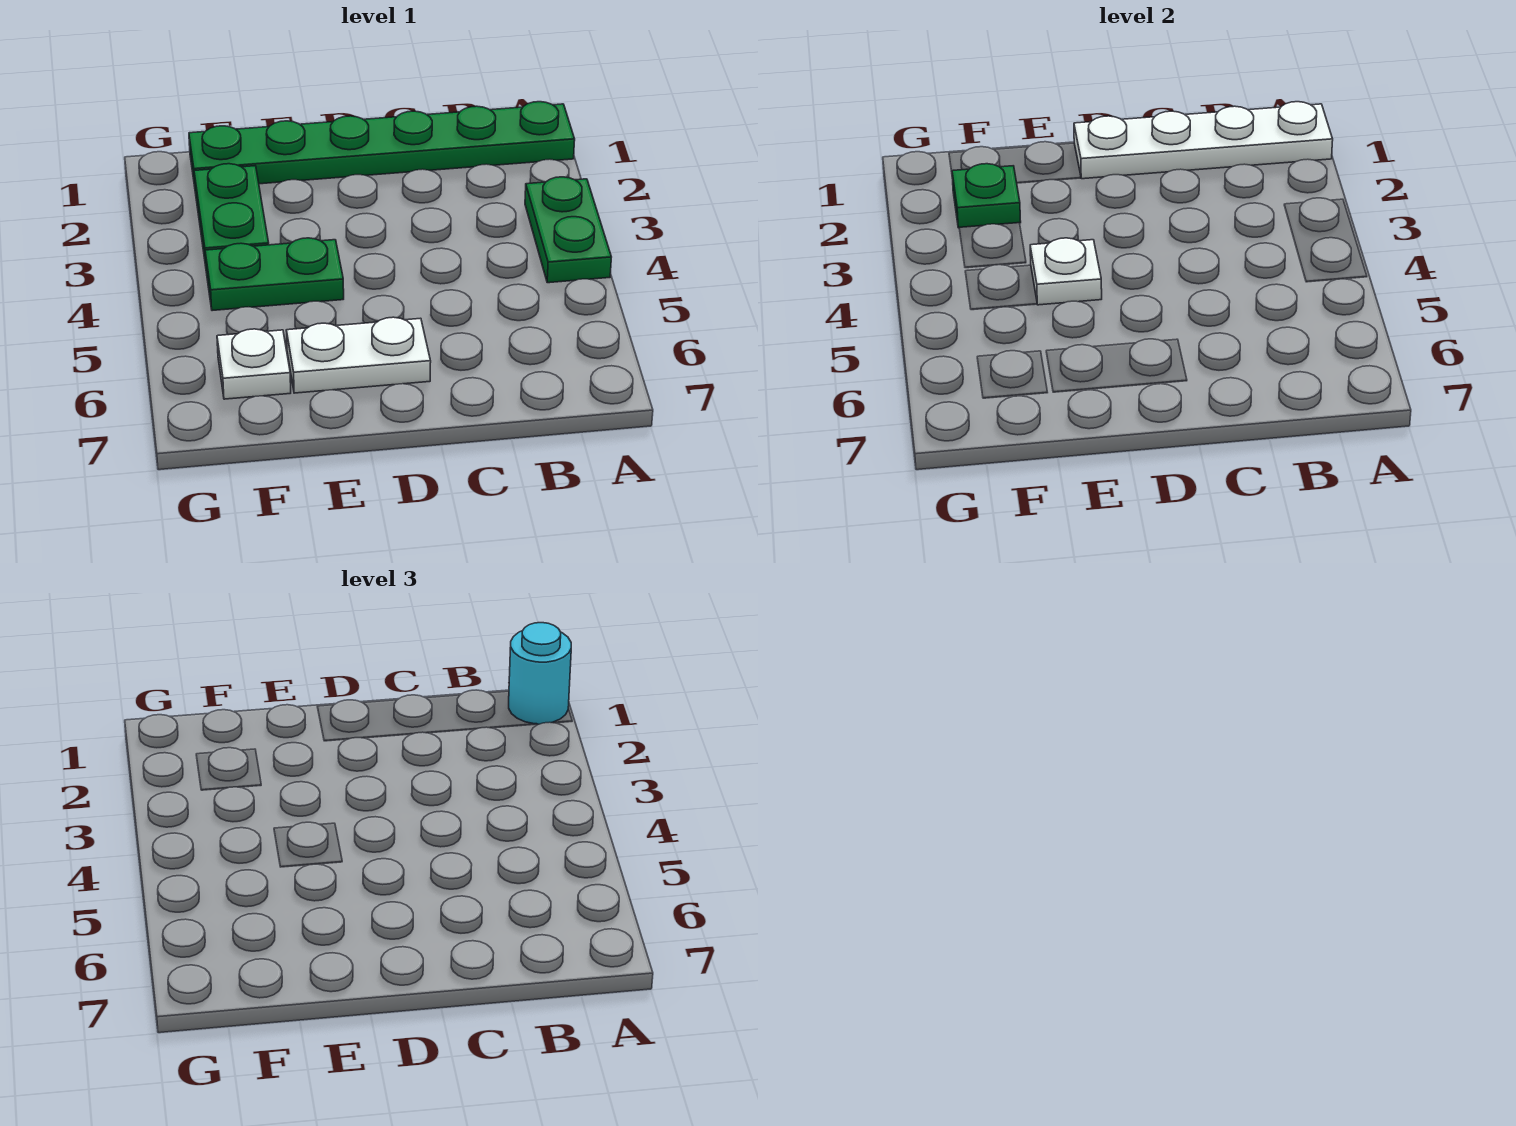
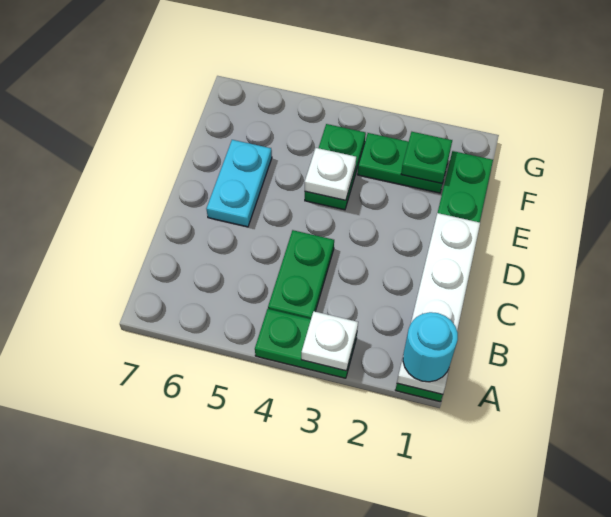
none -> green plate B4:C4 level 1
white plate D6:E6 level 1 -> cyan plate D6:E6 level 1
white plate F6 level 1 -> white plate A3 level 2

